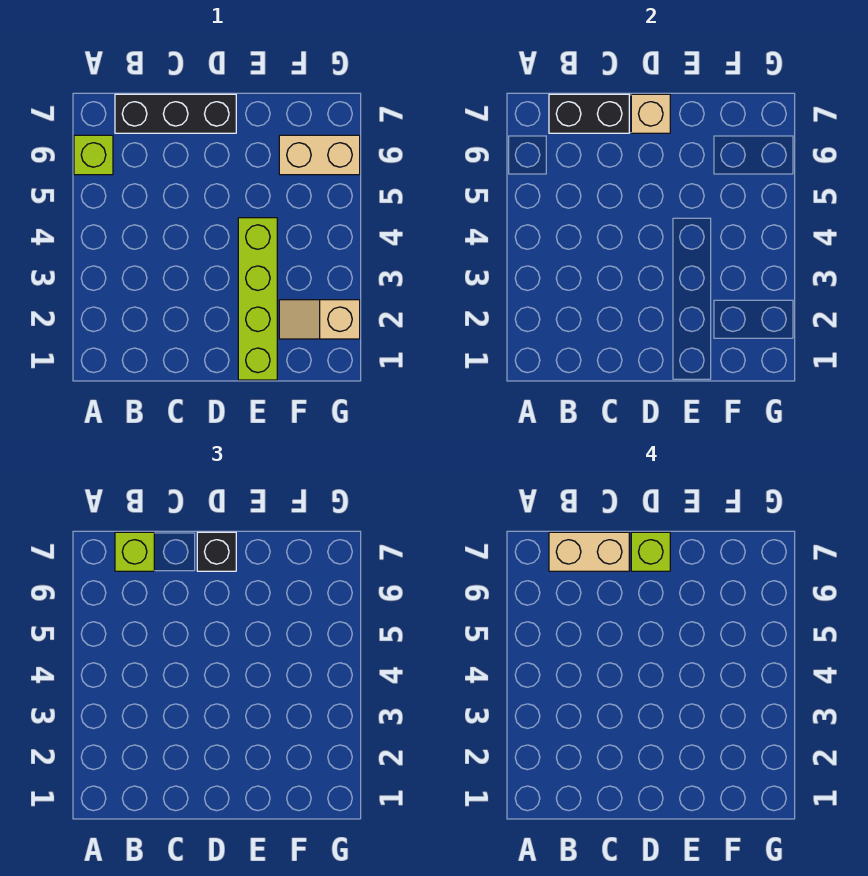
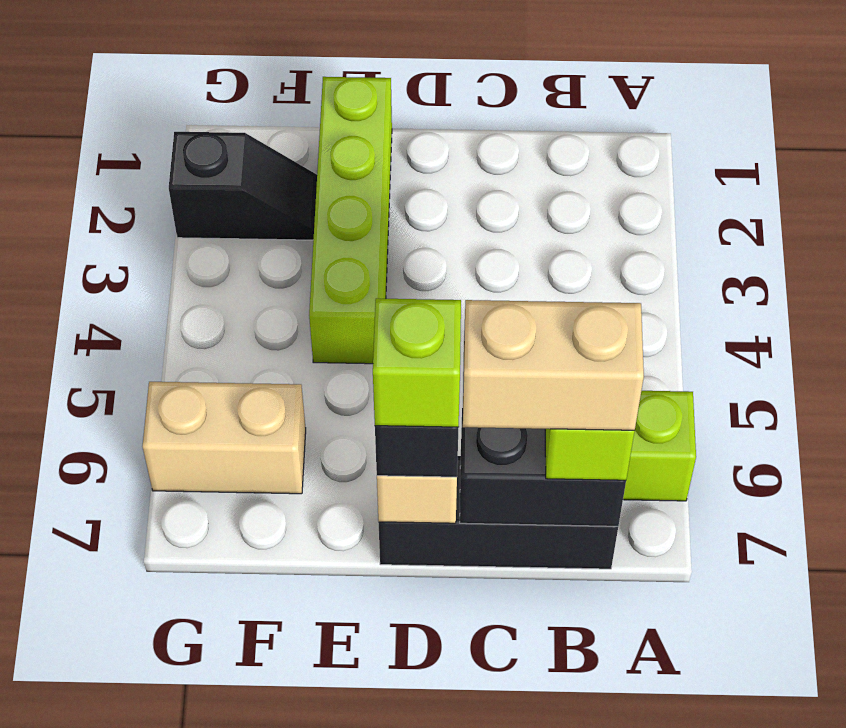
tan slope F2:G2 level 1 top G -> black slope F2:G2 level 1 top G

